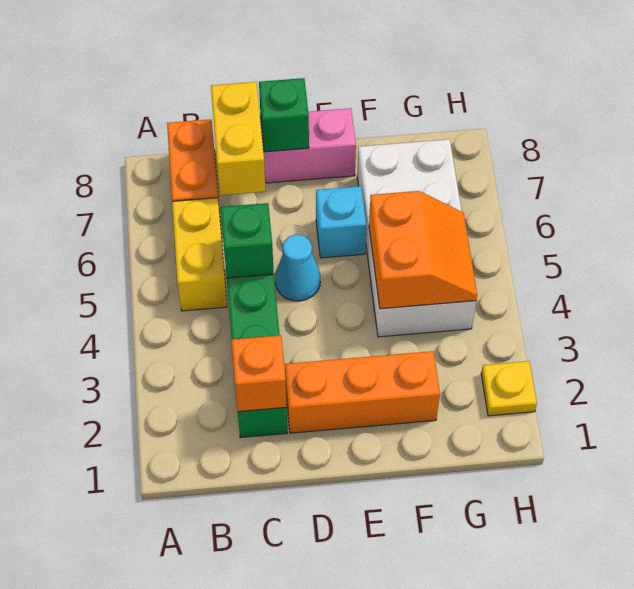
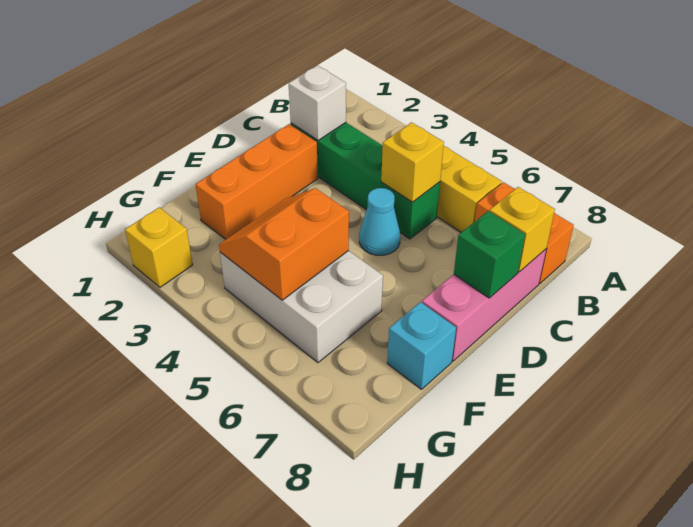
orange brick C2 level 2 -> white brick C2 level 2
green brick C5 level 2 -> yellow brick C5 level 2
yellow brick C7:C8 level 2 -> yellow brick C8 level 2
cyan brick E6 level 1 -> cyan brick F8 level 1
white brick F4:G7 level 1 -> white brick F4:G6 level 1
orange slope F4:G5 level 2 top F -> orange slope F4:G5 level 2 top 5
yellow plate H2 level 1 -> yellow brick H2 level 1

